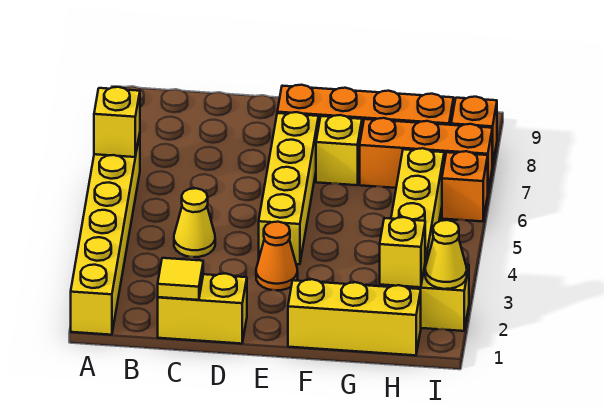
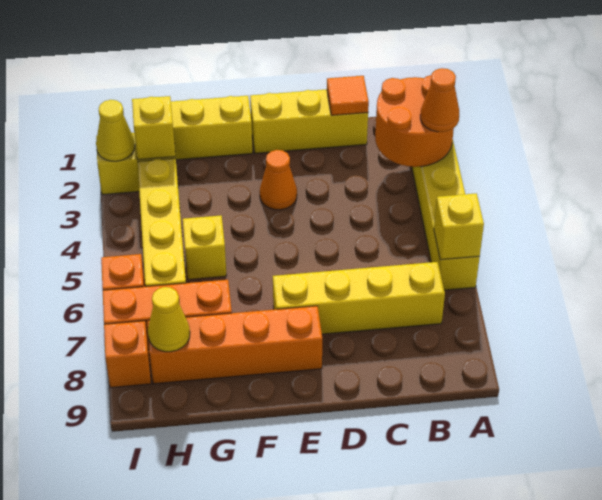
none -> orange round brick A2:B3 level 2
none -> orange cone A3 level 3
yellow brick C1:D1 level 1 -> yellow brick C1:E1 level 1
yellow tile C1 level 2 -> orange tile C1 level 2
yellow cone C4 level 1 -> yellow cone H8 level 2
yellow brick E4:E7 level 1 -> yellow brick B7:E7 level 1
yellow brick F7 level 1 -> yellow brick G5 level 1

